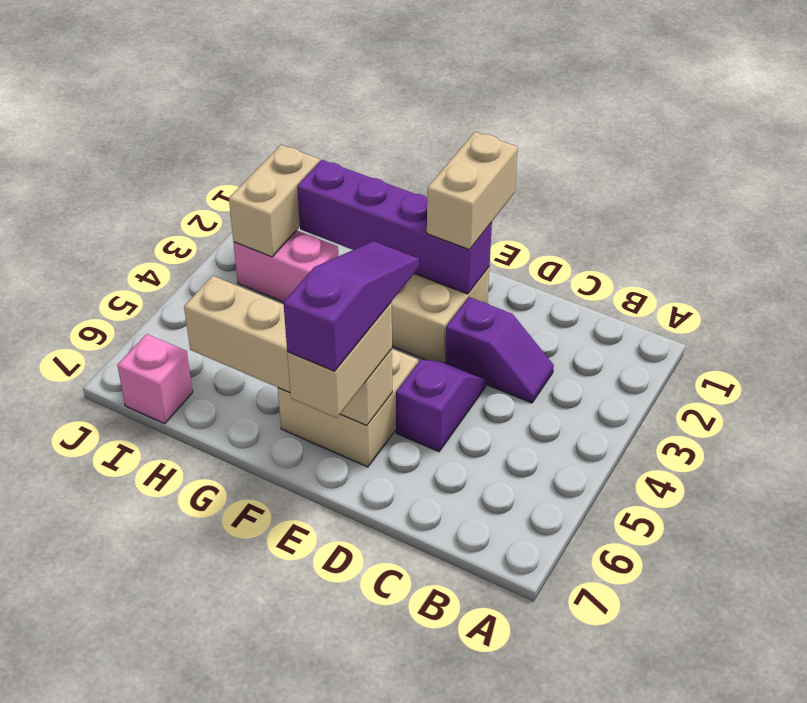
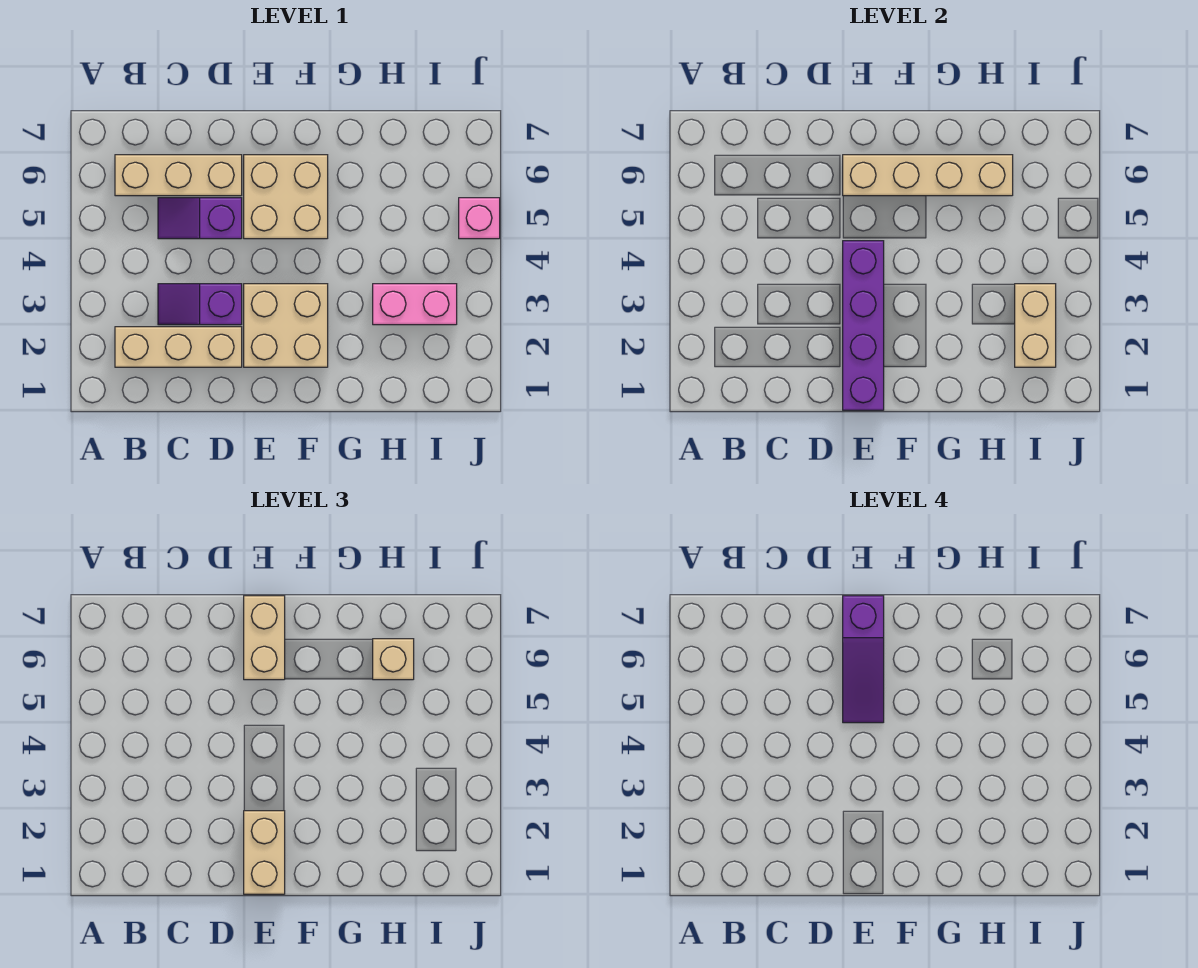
none -> tan brick B2:D2 level 1
none -> tan brick B6:D6 level 1
purple slope D4:D5 level 1 top 5 -> purple slope C5:D5 level 1 top D
purple brick E2:H2 level 2 -> purple brick E1:E4 level 2
none -> tan brick H6 level 3
pink brick I7 level 1 -> pink brick J5 level 1

